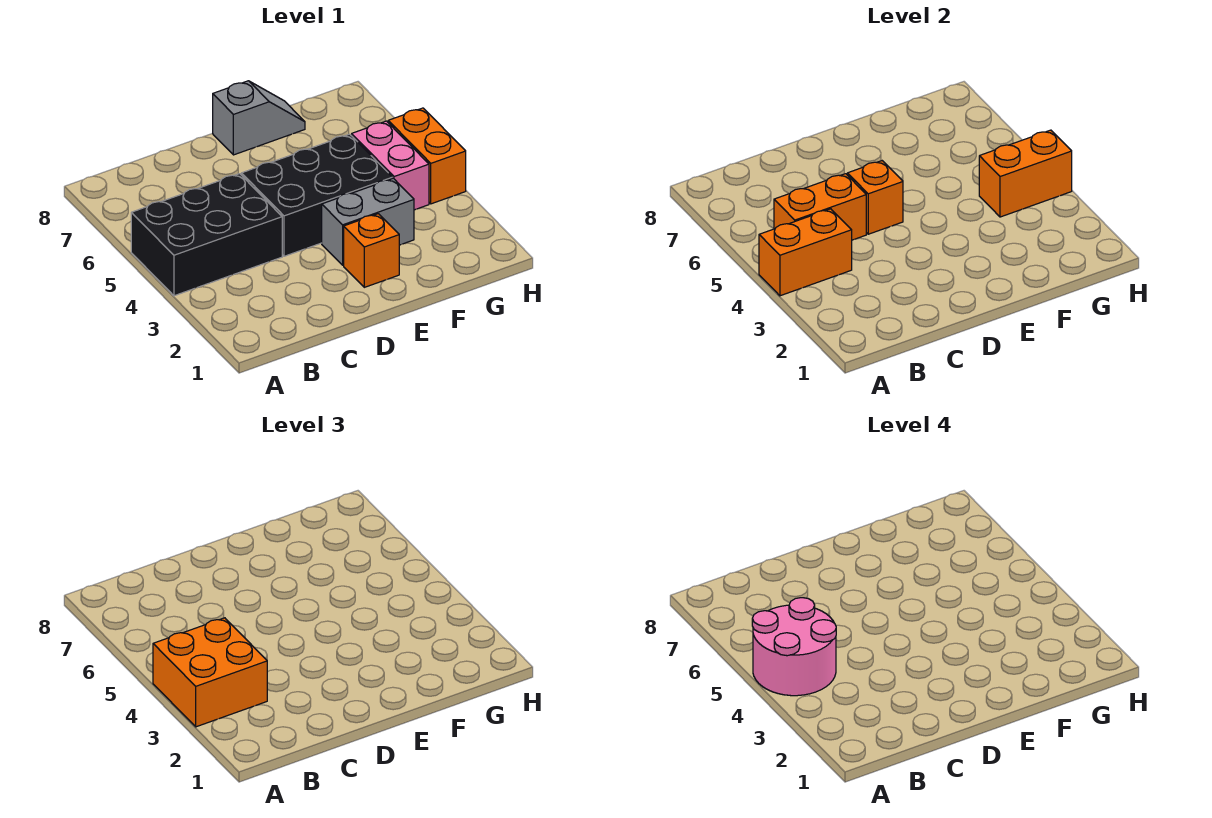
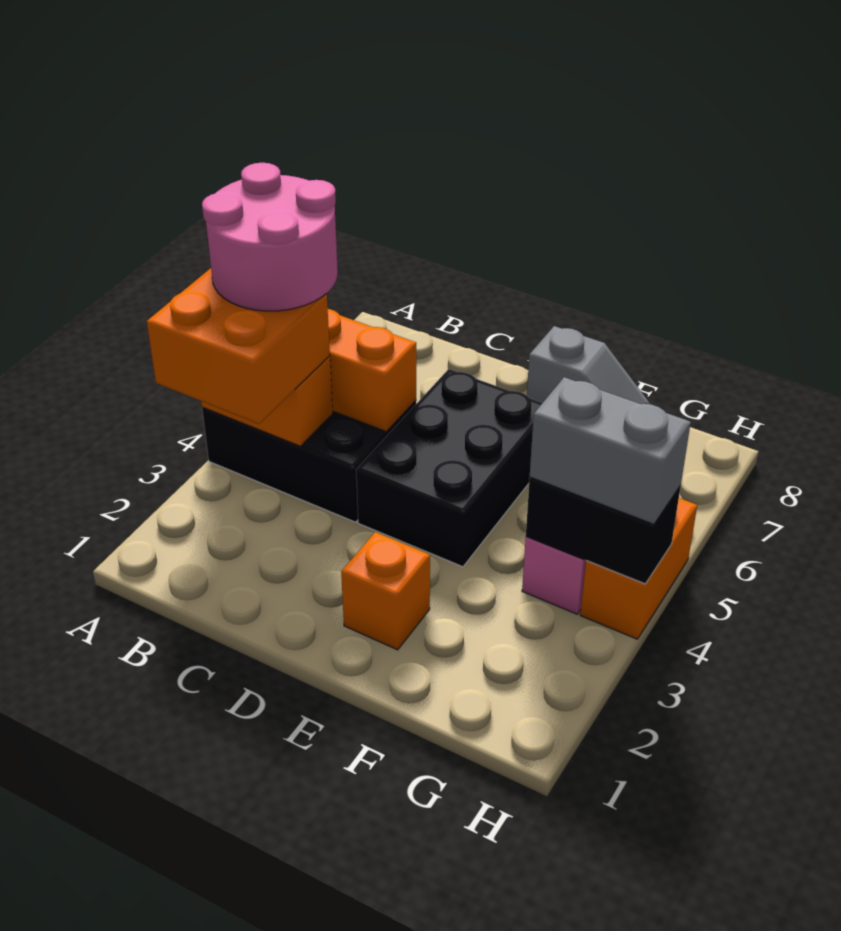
black brick D4:F5 level 1 -> black brick D4:E6 level 1
orange brick D5 level 2 -> none
grey brick E3:F3 level 1 -> grey brick G4:H4 level 3
orange brick G4:H4 level 2 -> black brick G4:H4 level 2

